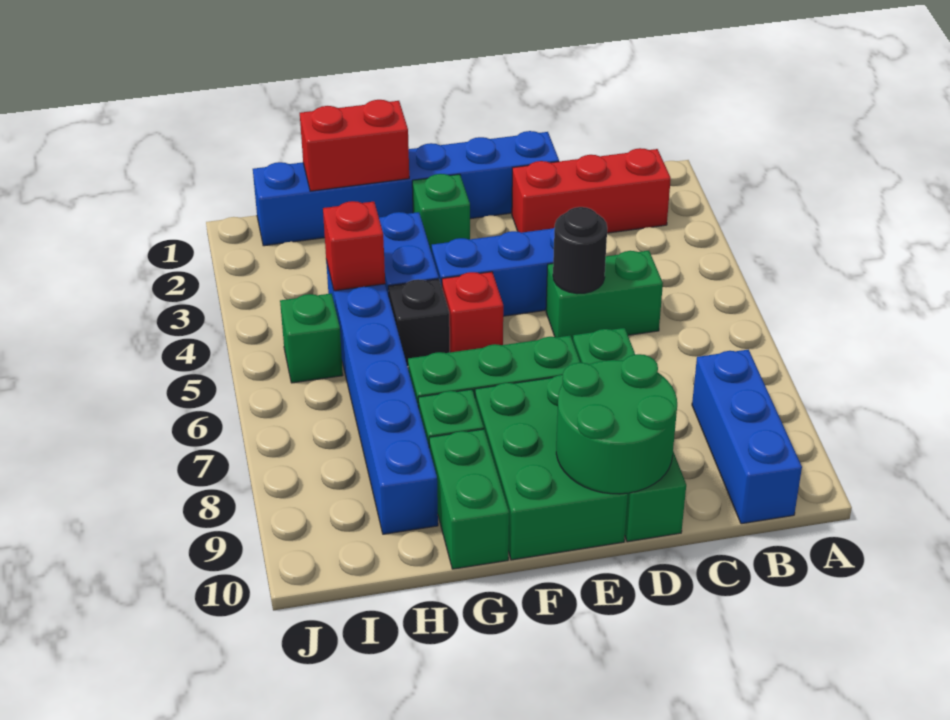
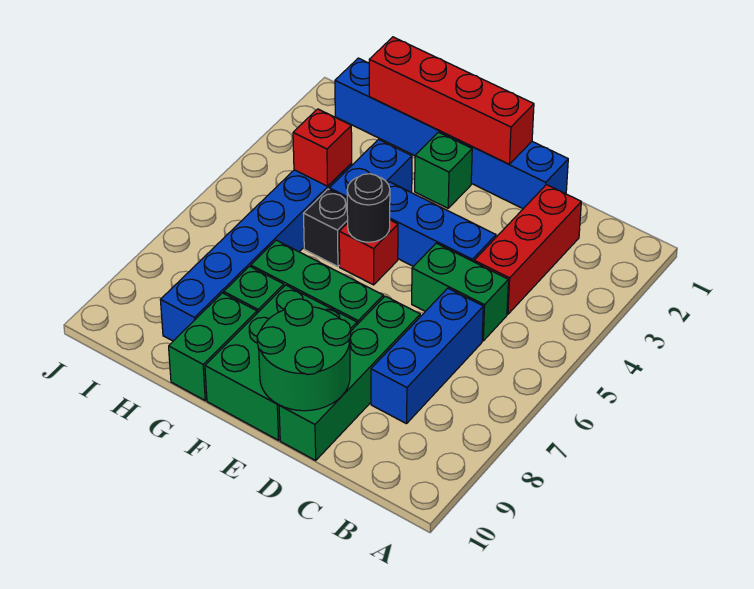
red brick B2:D2 level 1 -> red brick C2:C4 level 1
blue brick B8:B10 level 1 -> blue brick C6:C8 level 1
black round brick D5 level 2 -> black round brick F5 level 2
red brick G1:H1 level 2 -> red brick E1:H1 level 2
green brick I5 level 1 -> none

